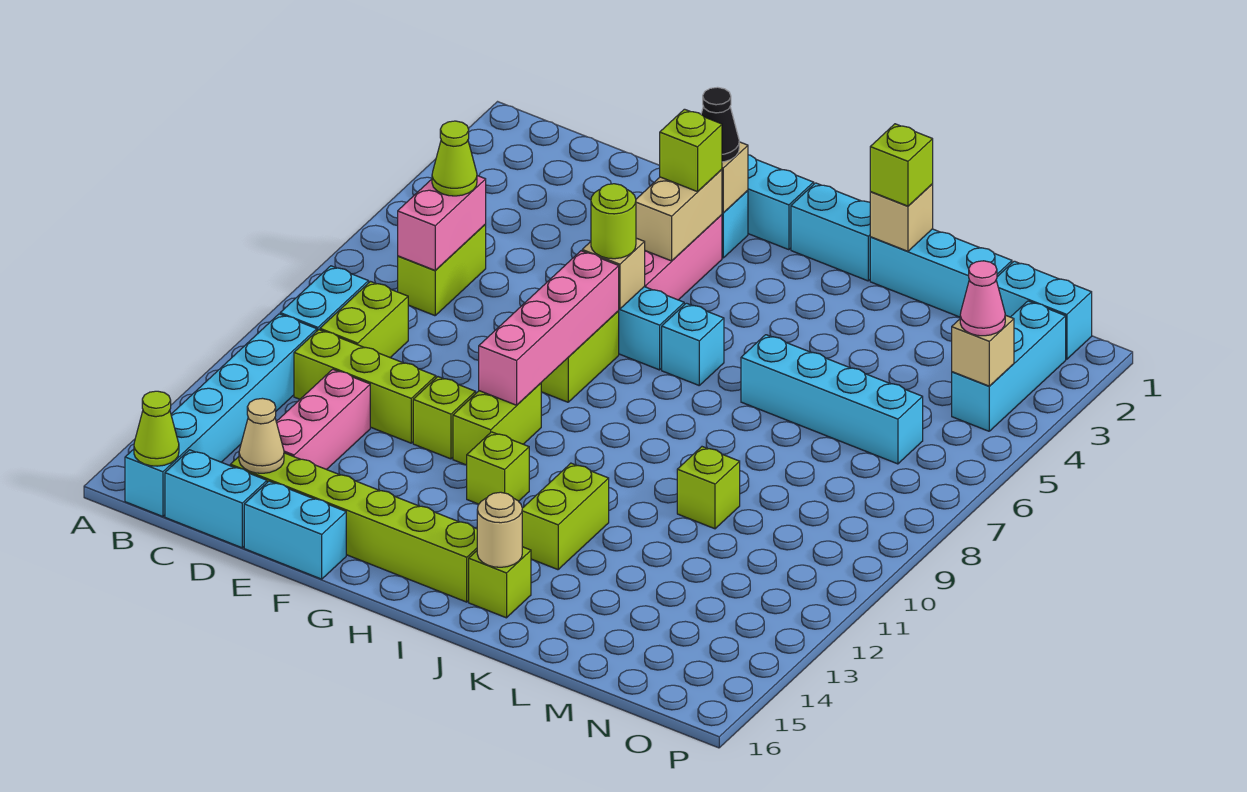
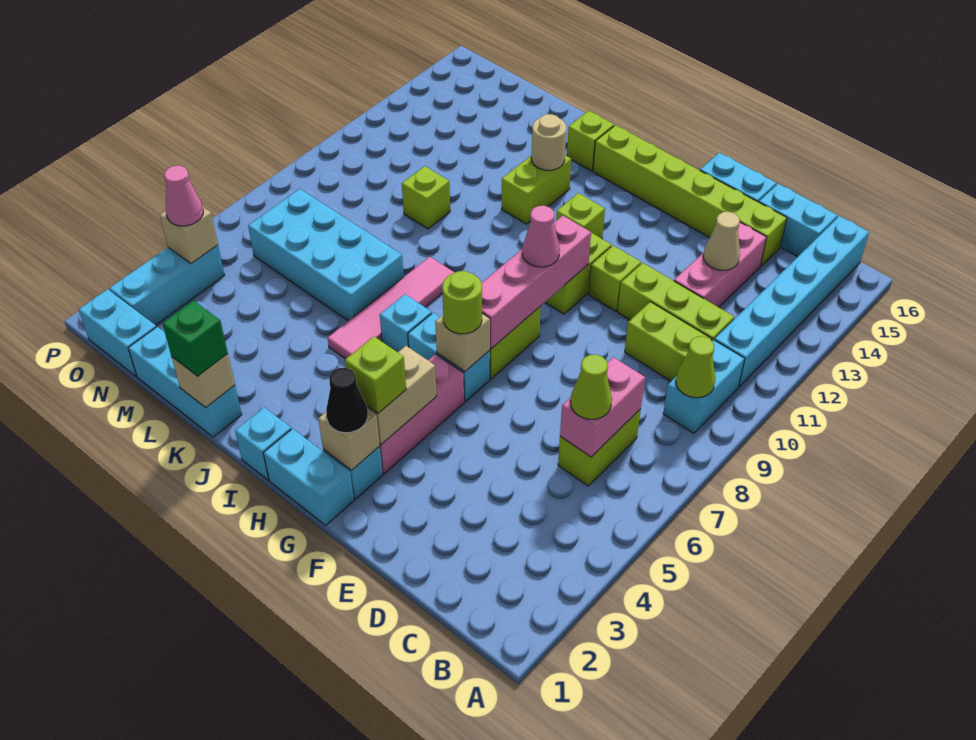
lime cone B16 level 2 -> lime cone B9 level 2
lime brick C9:C10 level 1 -> lime brick C10:D10 level 1
tan cone D15 level 2 -> tan cone D13 level 2
none -> pink cone G9 level 3
cyan brick I1:J1 level 1 -> cyan brick I1 level 1
none -> pink tile J5:J8 level 1
tan round brick J15 level 2 -> tan round brick J13 level 2
lime brick K1 level 3 -> green brick K1 level 3
cyan brick K6:N6 level 1 -> cyan brick K6:N7 level 1

